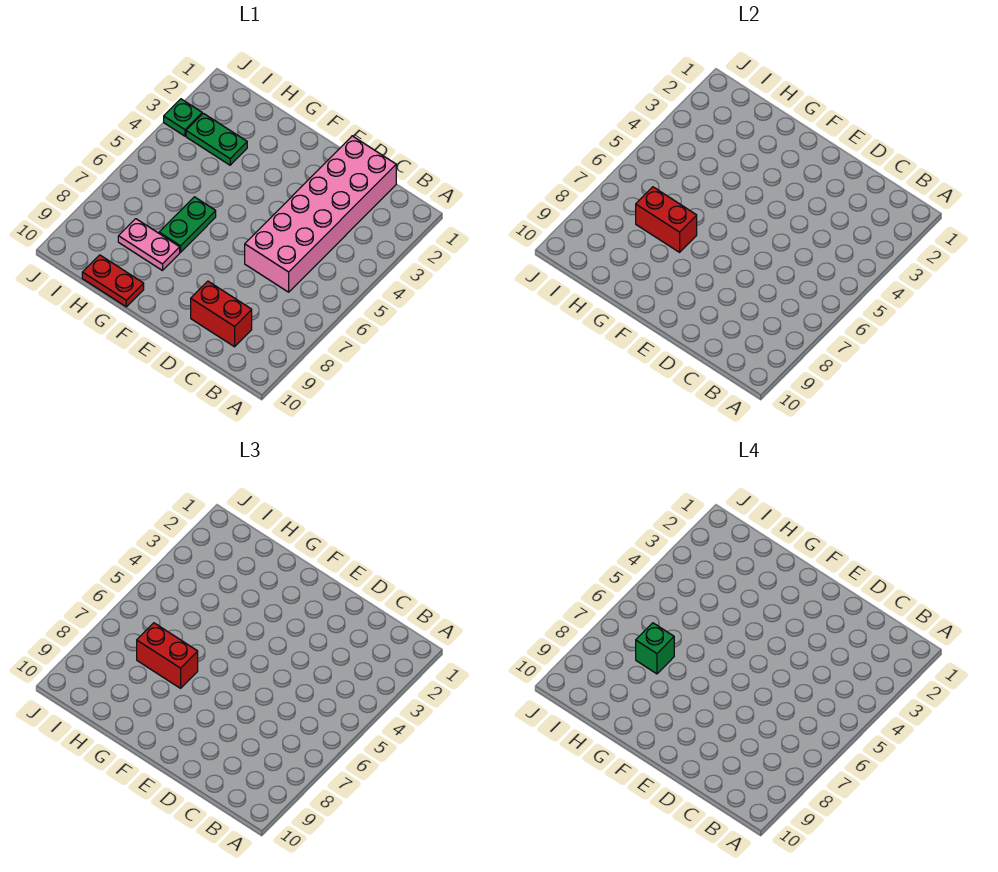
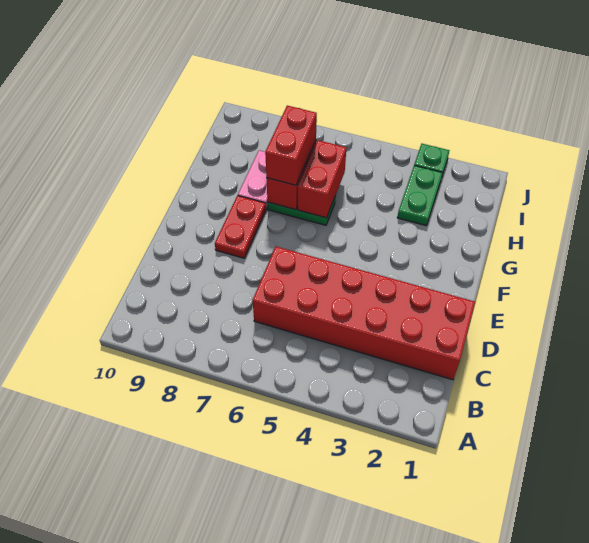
pink brick C1:D6 level 1 -> red brick C1:D6 level 1
red brick C9:D9 level 1 -> red brick G6:H6 level 2
red plate G10:H10 level 1 -> red plate E8:F8 level 1
green brick H7 level 4 -> none

